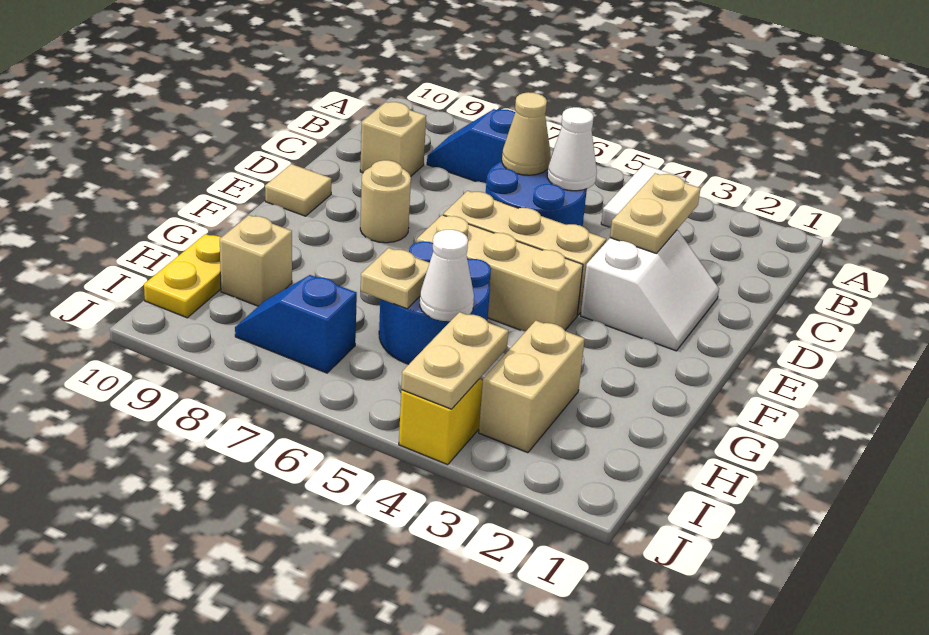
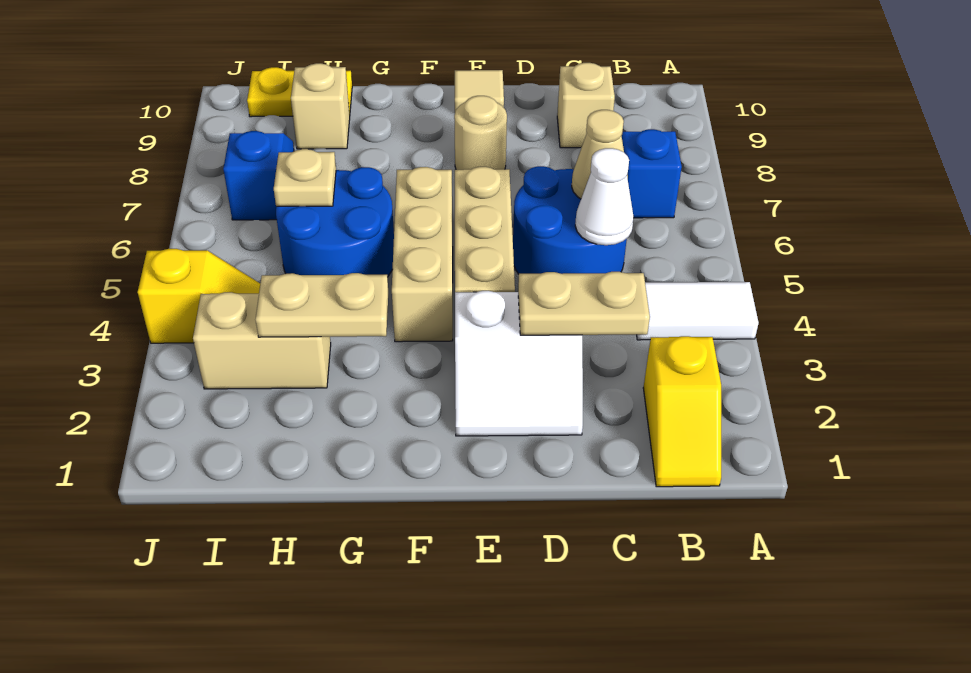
none -> yellow slope B1:B2 level 1 top 2
white cone H5 level 2 -> none
tan plate I4:J4 level 2 -> tan plate G3:H3 level 2

